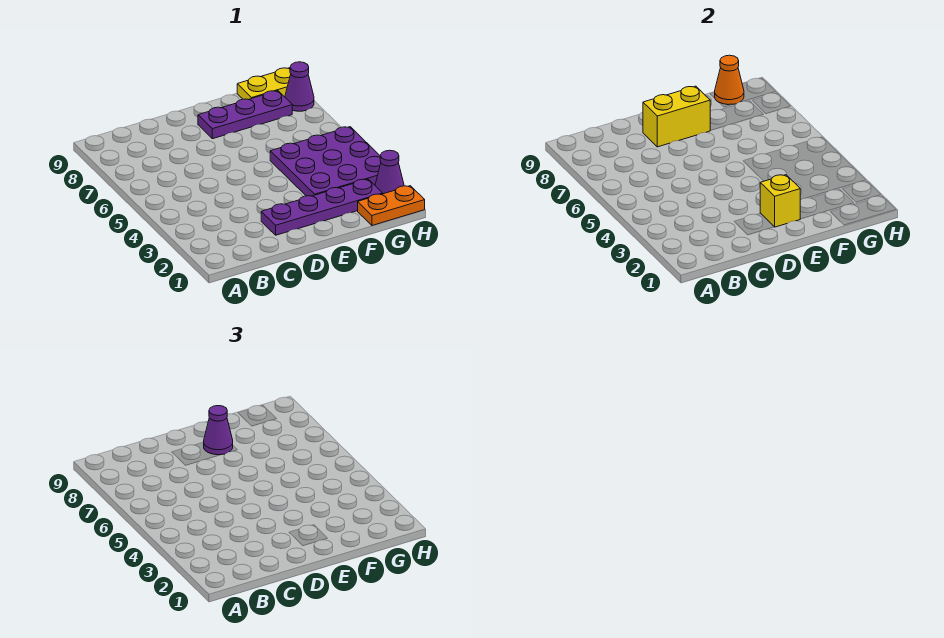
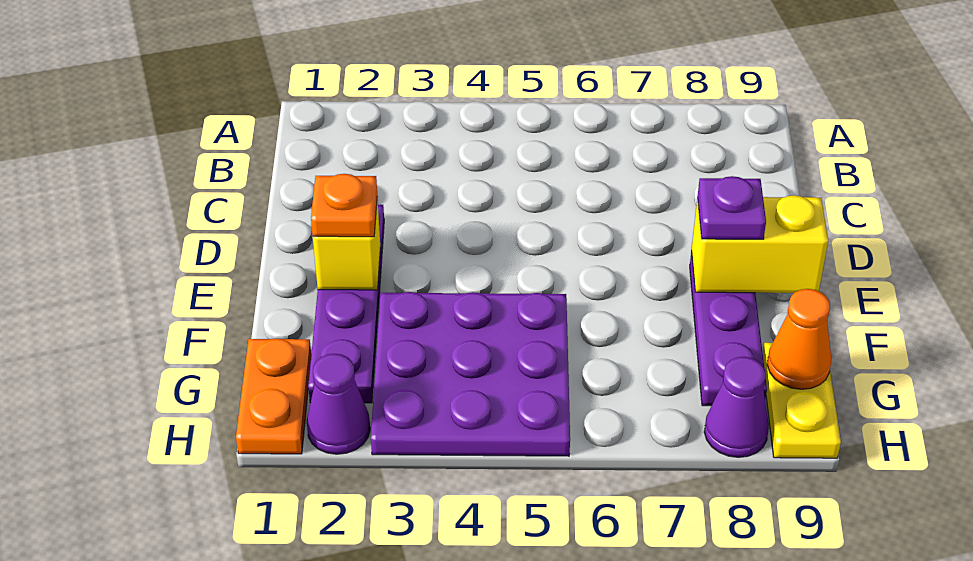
yellow brick D8:E8 level 2 -> yellow brick E8:E9 level 2
none -> orange plate E2 level 3
purple cone E8 level 3 -> purple plate E8 level 3

